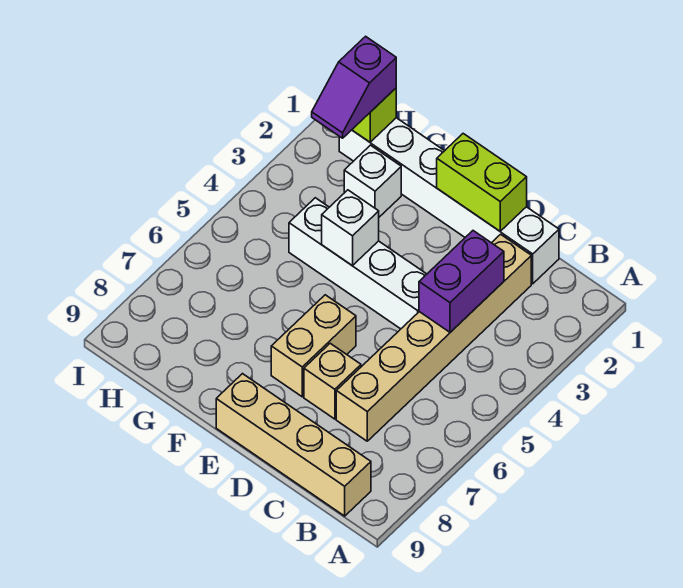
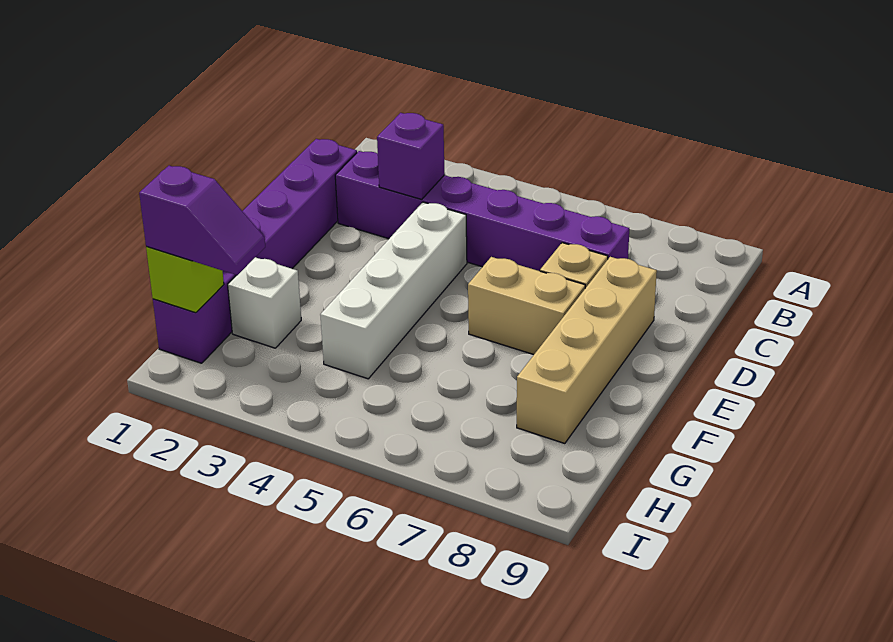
tan brick B9:E9 level 1 -> tan brick D8:G8 level 1
white brick C1:H1 level 1 -> purple brick C1:H1 level 1
tan brick C2:C7 level 1 -> purple brick C2:C7 level 1
purple brick C3:C4 level 2 -> purple brick C3 level 2
lime brick D1:E1 level 2 -> none
white brick F4 level 2 -> none

